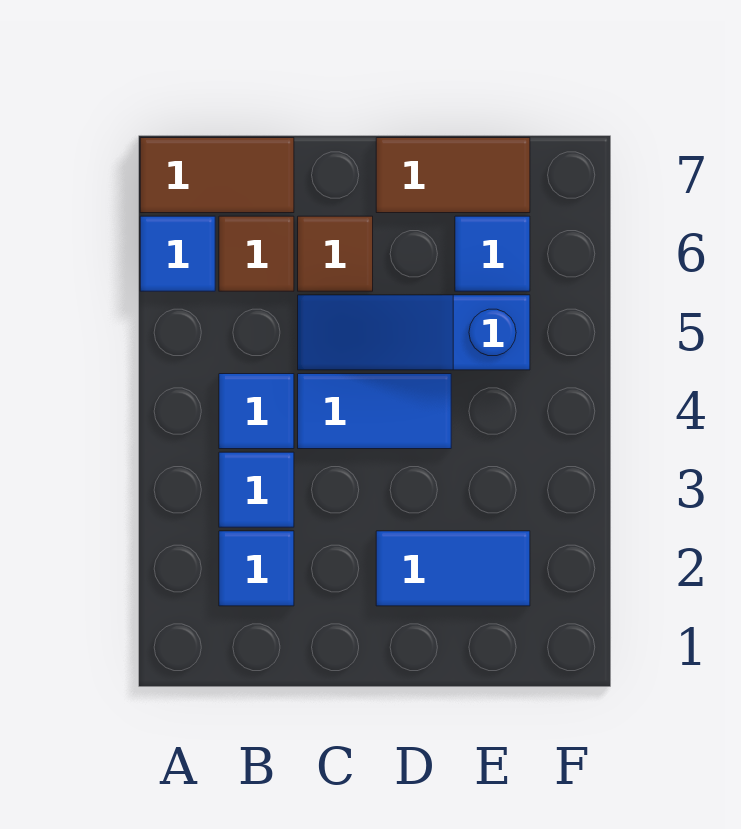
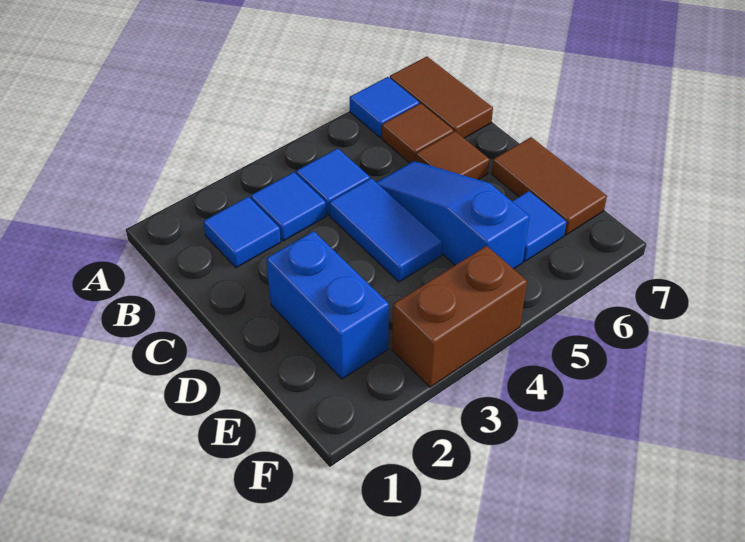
blue tile D2:E2 level 1 -> blue brick D2:E2 level 1
none -> brown brick F3:F4 level 1

